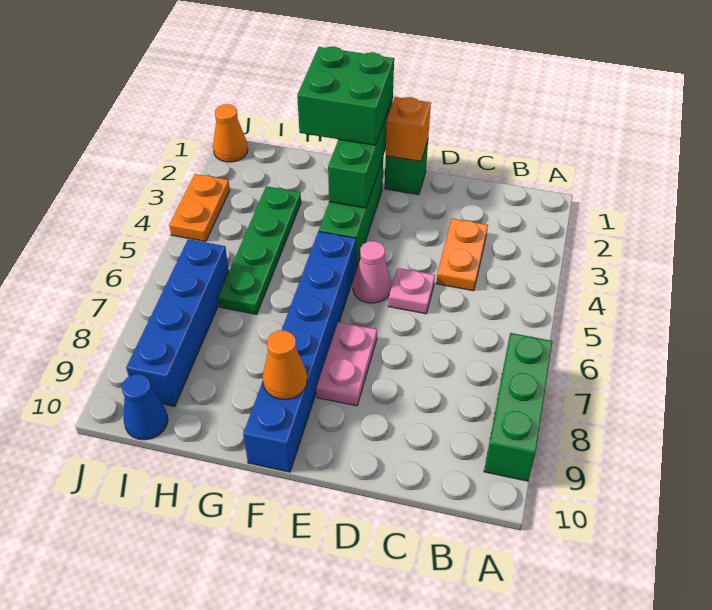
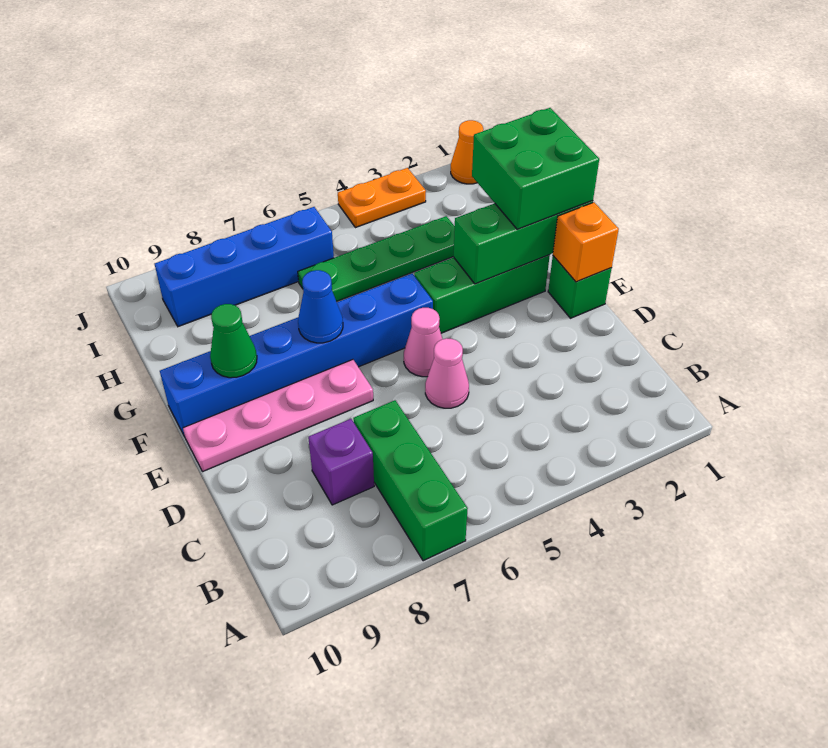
green brick A7:A9 level 1 -> green brick A7:C7 level 1
orange plate C3:C4 level 1 -> none
none -> purple brick C8 level 1
pink plate D5 level 1 -> pink cone D5 level 1
pink plate E7:E8 level 1 -> pink plate E7:E10 level 1
orange cone F9 level 2 -> green cone F9 level 2
blue cone I10 level 1 -> blue cone F7 level 2

